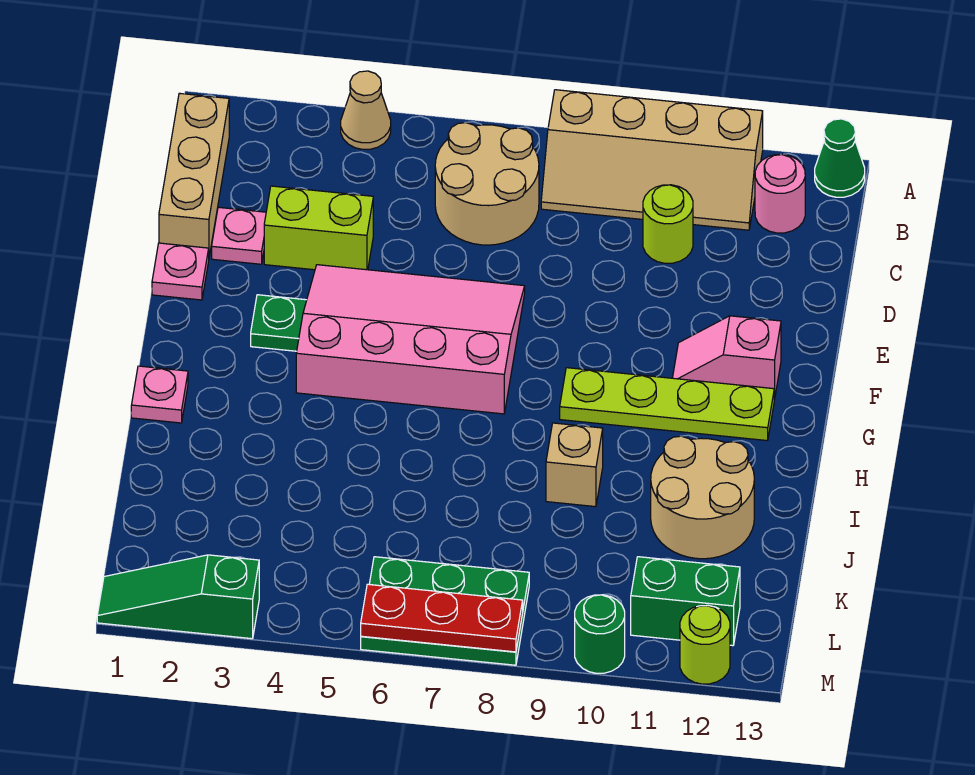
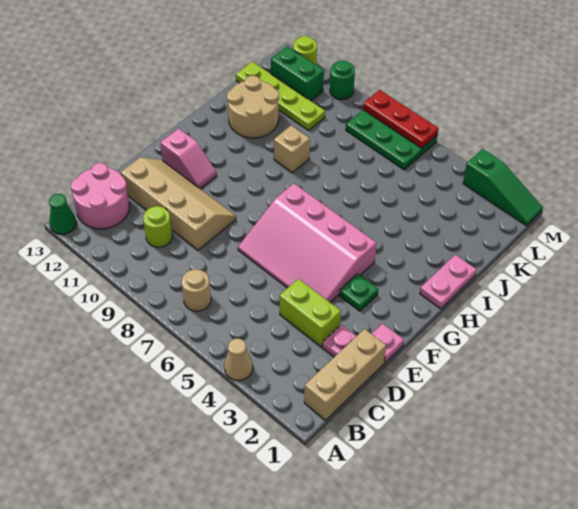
tan slope A8:B11 level 1 top A -> tan slope D9:E12 level 1 top D
tan round brick B6:C7 level 1 -> tan round brick B7 level 1
pink round brick B12 level 1 -> pink round brick B12:C13 level 1
lime plate G9:G12 level 1 -> lime plate K10:K13 level 1
pink plate H1 level 1 -> pink plate H1:I1 level 1

